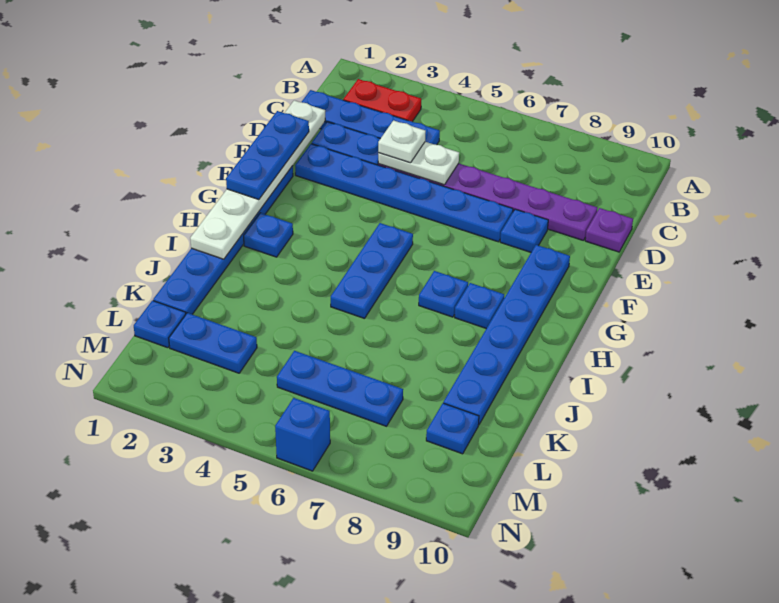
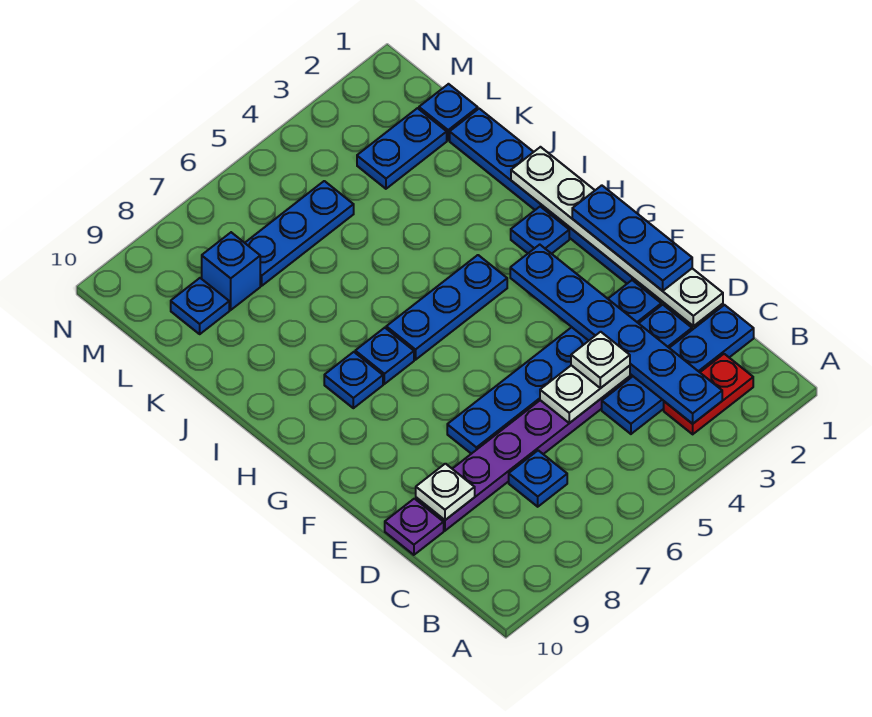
none -> white plate D9 level 2
blue plate E8 level 1 -> blue plate C7 level 1
blue plate F9:K9 level 1 -> blue plate B3:G3 level 2
blue plate G5:I5 level 1 -> blue plate H4:H6 level 1
blue brick N6 level 1 -> blue brick L8 level 1

